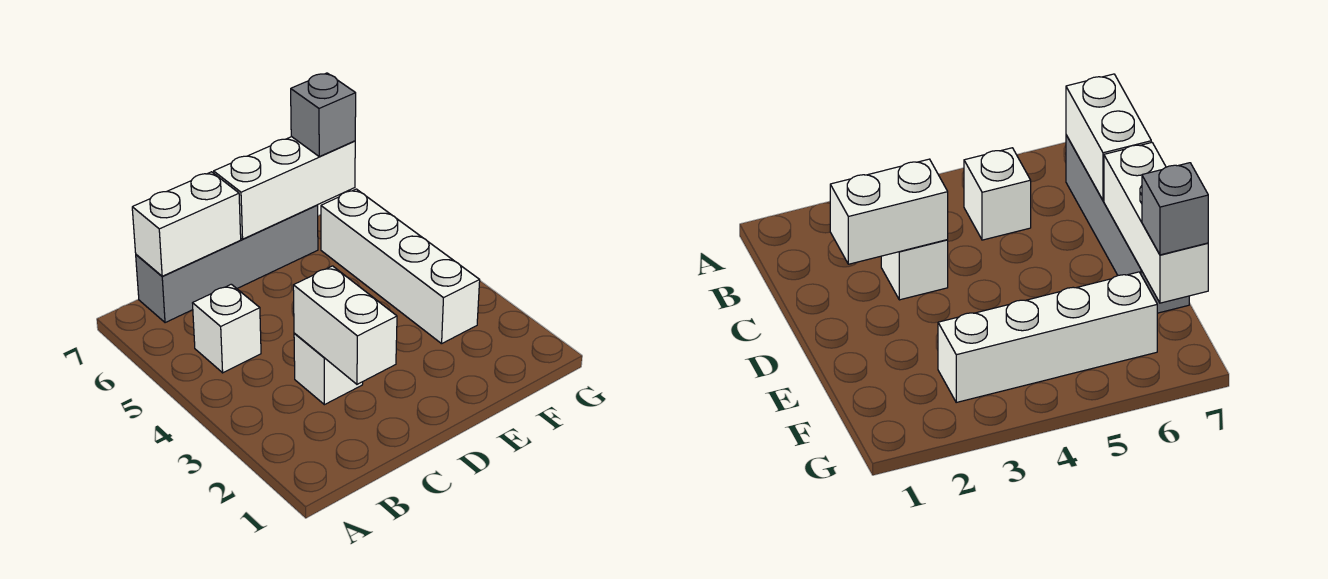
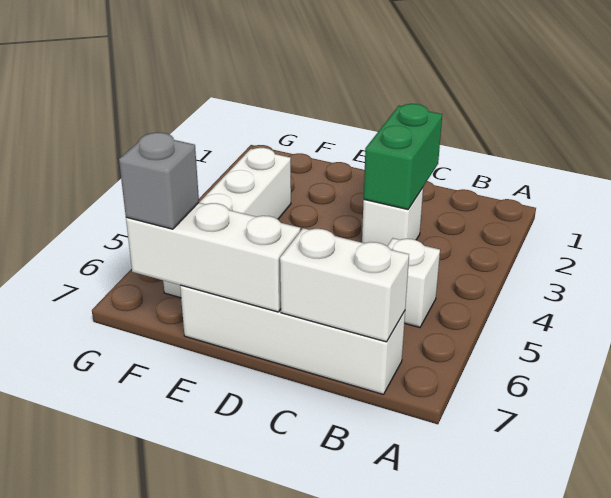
grey brick B7:E7 level 1 -> white brick B7:E7 level 1
white brick C2:C3 level 2 -> green brick C2:C3 level 2

